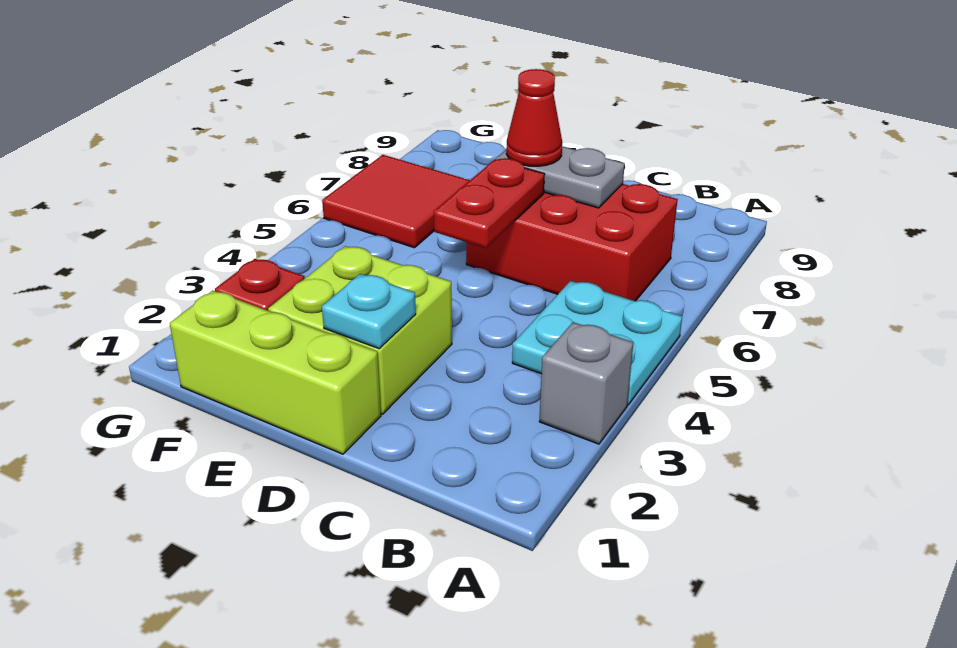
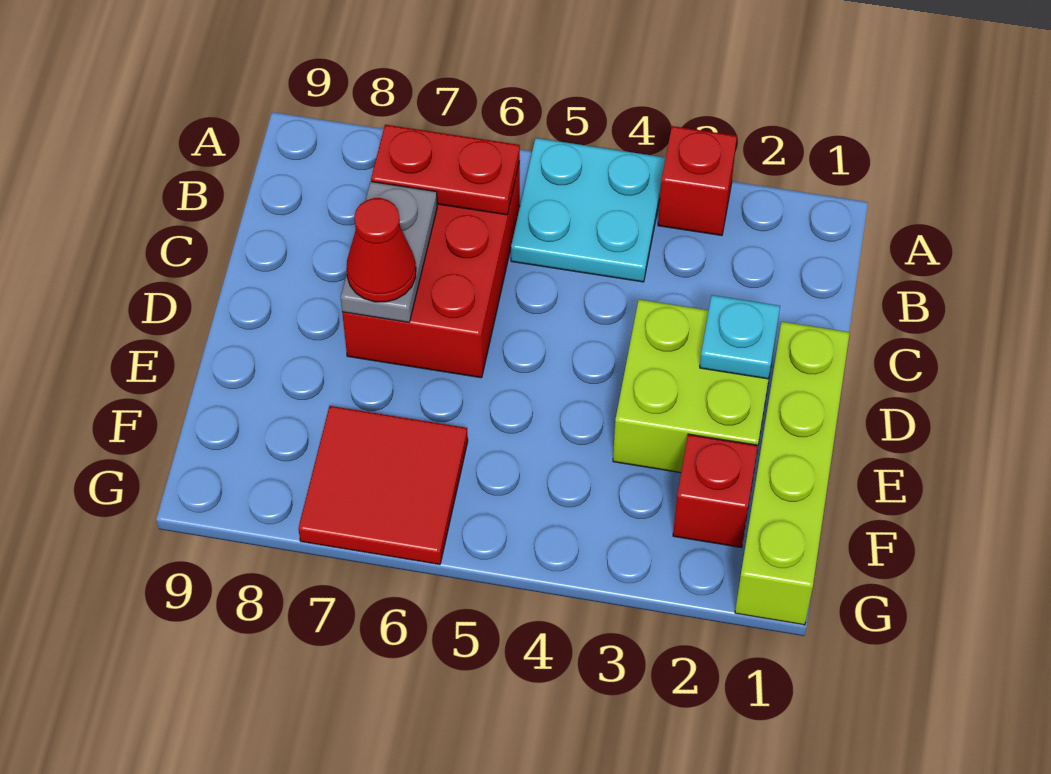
grey brick A3 level 1 -> red brick A3 level 1
lime brick D1:F1 level 1 -> lime brick D1:G1 level 1
red plate D5:D6 level 2 -> red plate B6:B7 level 2

